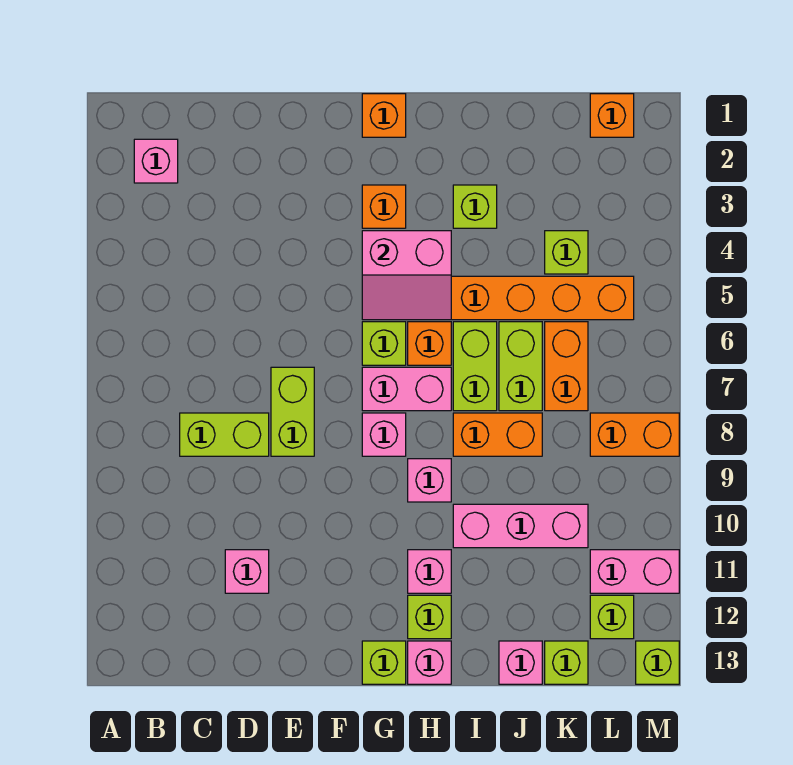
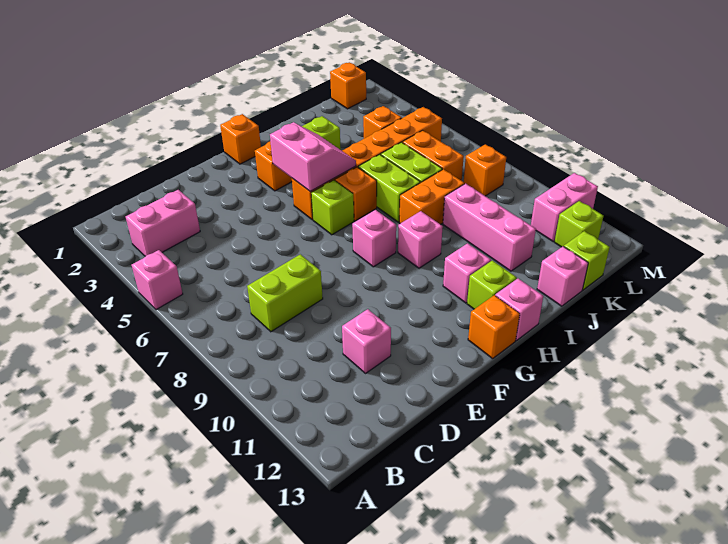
pink brick B2 level 1 -> pink brick A5 level 1
lime brick E7:E8 level 1 -> none
pink slope G4:H5 level 2 top 4 -> pink slope G4:H5 level 2 top G
pink brick G7:H7 level 1 -> pink brick B3:C3 level 1
lime brick G13 level 1 -> orange brick G13 level 1
pink brick I10:K10 level 1 -> pink brick J9:J11 level 1
lime brick K4 level 1 -> orange brick K4 level 1
orange brick L8:M8 level 1 -> orange brick L8 level 1
lime brick M13 level 1 -> none

